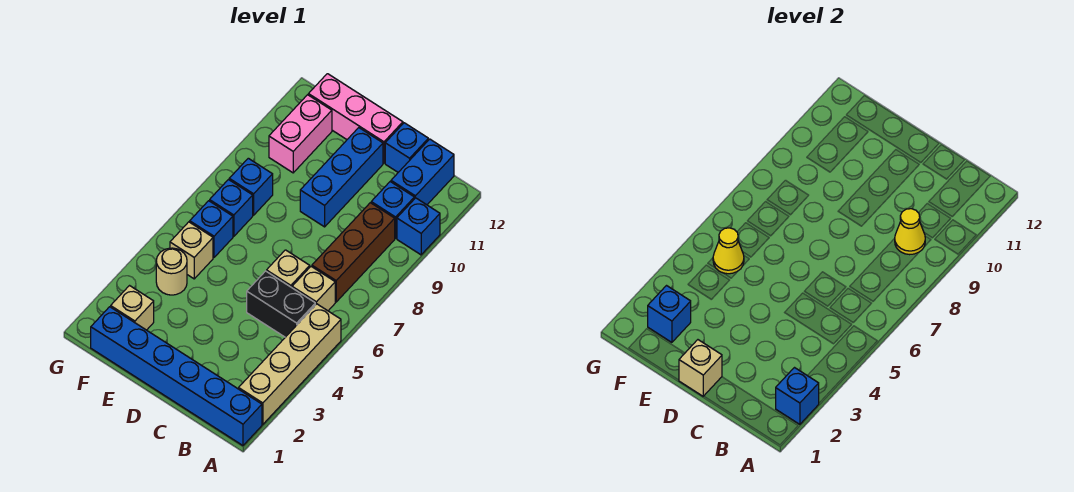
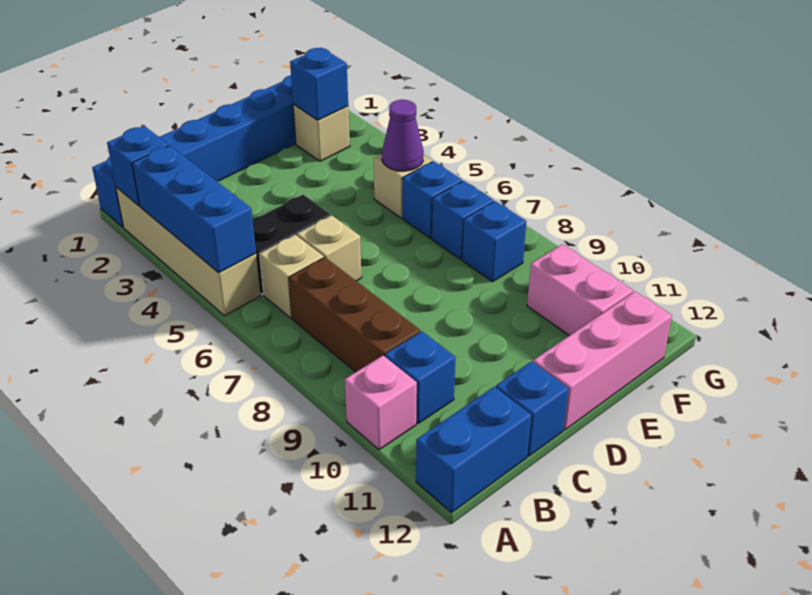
blue brick A10 level 1 -> pink brick A10 level 1
yellow cone B9 level 2 -> none
blue brick B11:B12 level 1 -> blue brick A12:B12 level 1
tan brick D1 level 2 -> none
blue brick D9:D11 level 1 -> blue brick A3:A5 level 2
tan round brick F4 level 1 -> none
yellow cone F5 level 2 -> purple cone F5 level 2

